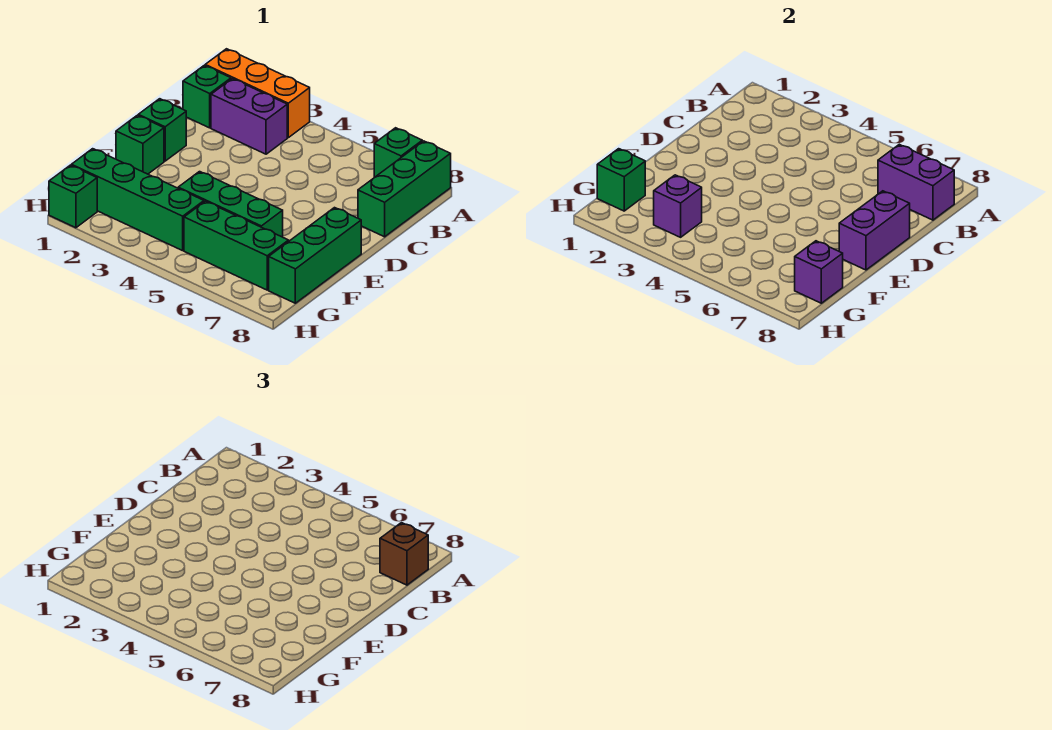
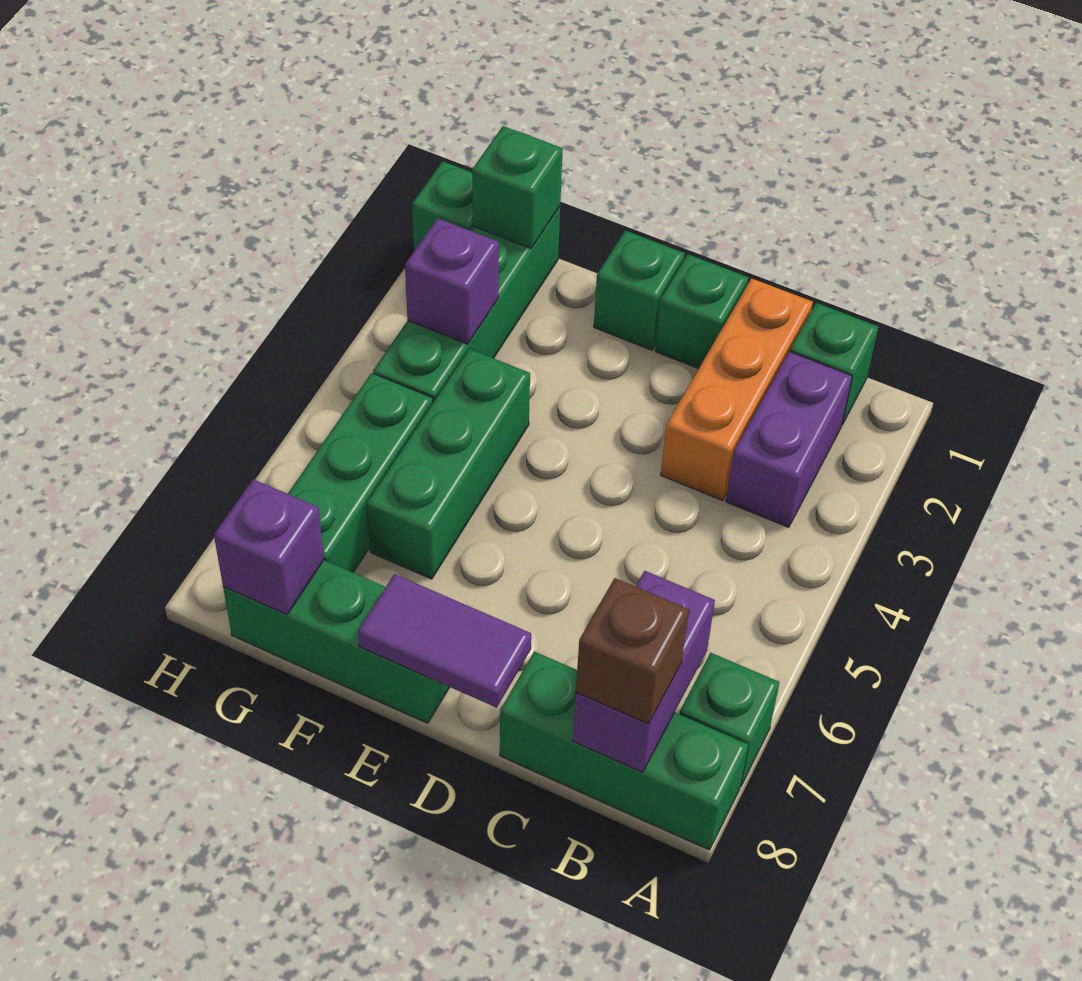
orange brick A1:A3 level 1 -> orange brick C1:C3 level 1
purple brick D8:E8 level 2 -> purple tile D8:E8 level 2

